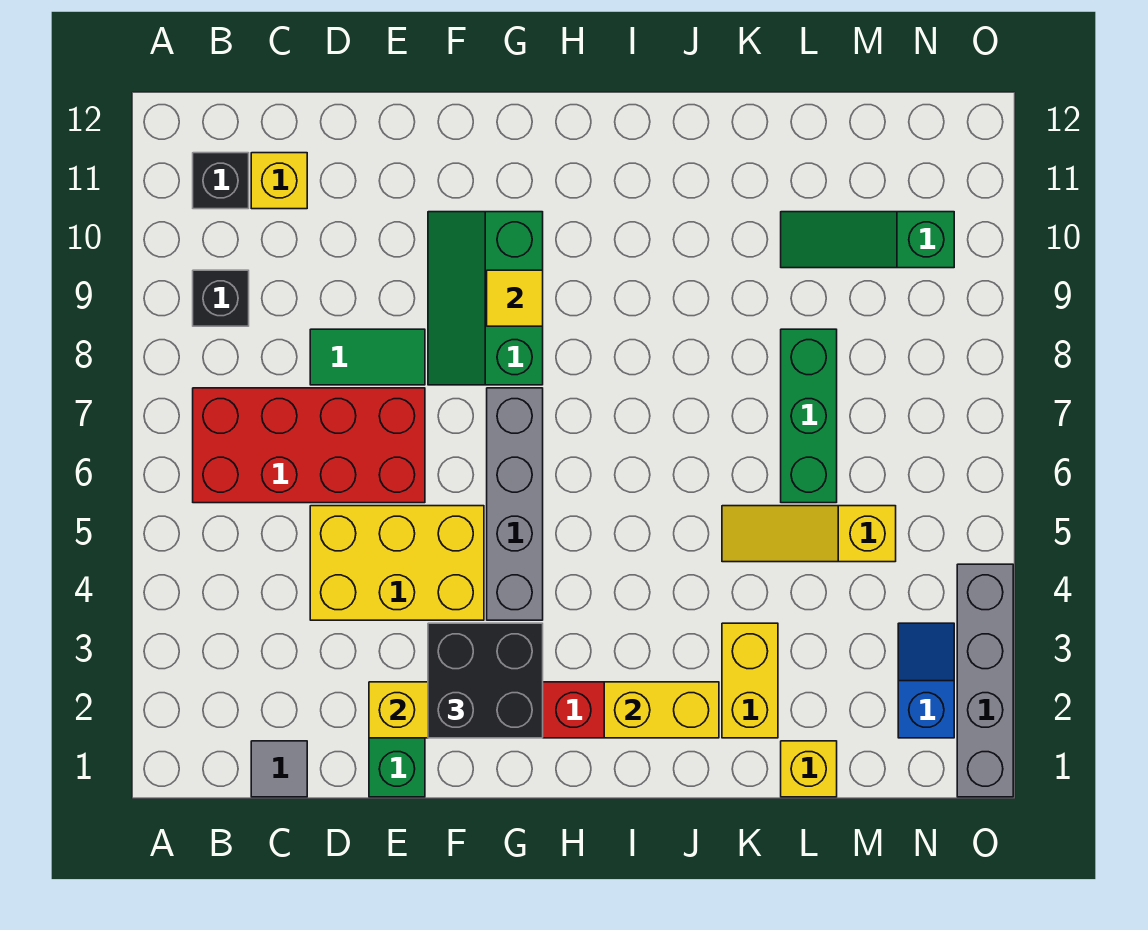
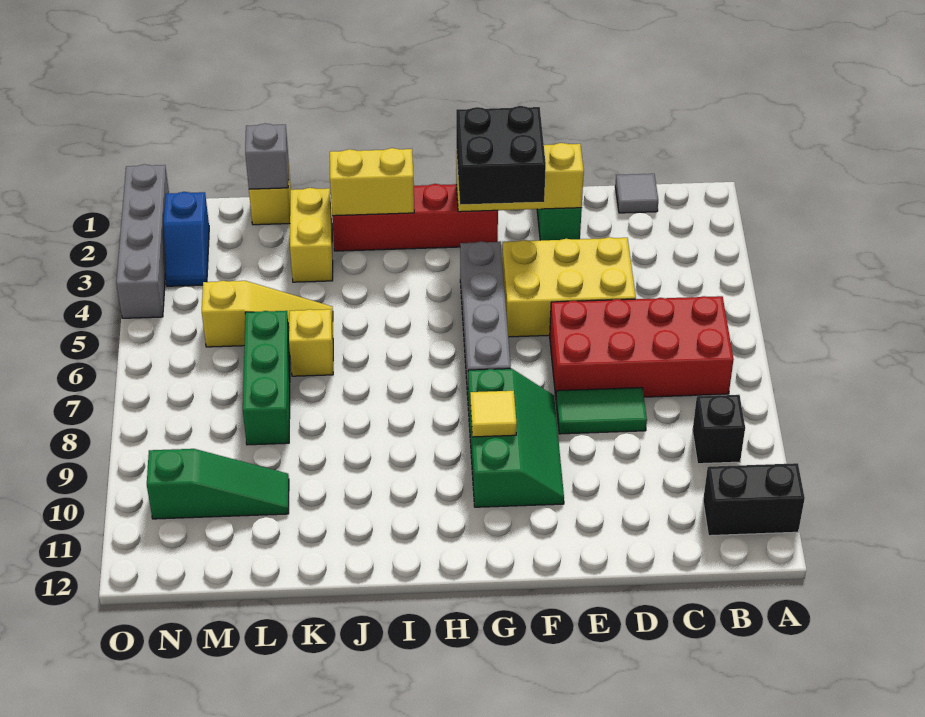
black brick B11 level 1 -> black brick A11:B11 level 1
yellow brick C11 level 1 -> yellow brick K6 level 1
none -> grey brick L1 level 2

